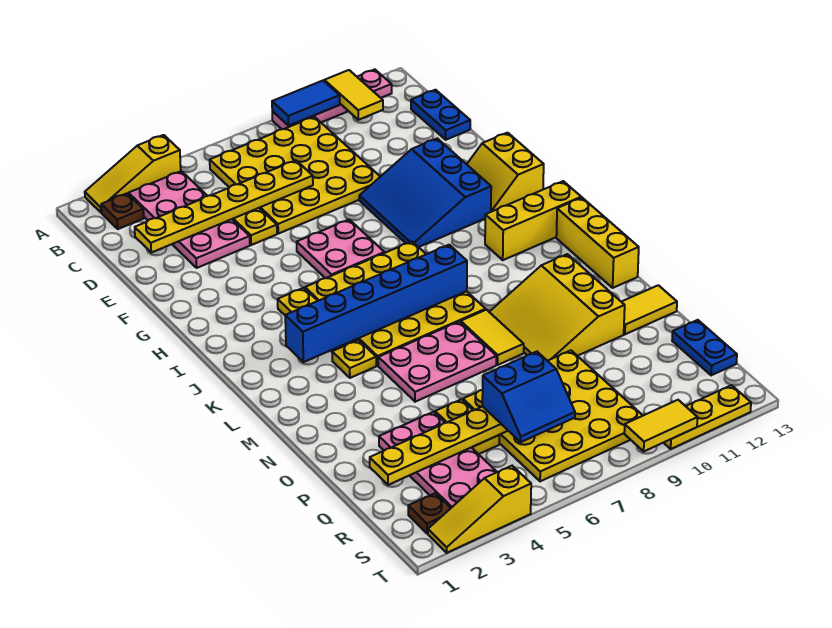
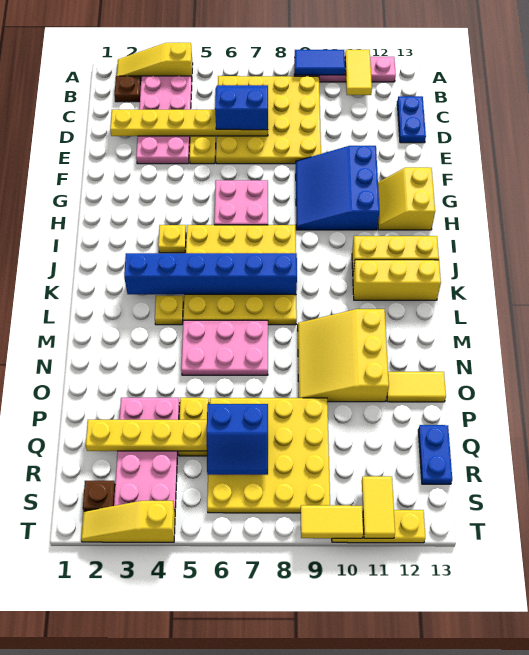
none -> blue slope C6:D7 level 3 top D
yellow brick K13:M13 level 1 -> yellow brick K11:K13 level 1
yellow tile M8:N8 level 1 -> yellow tile S11:T11 level 2

